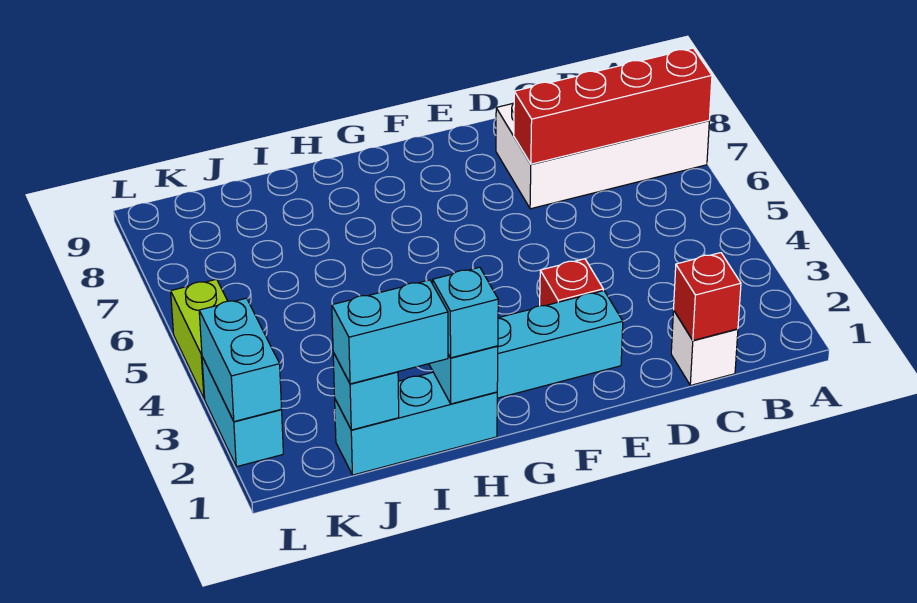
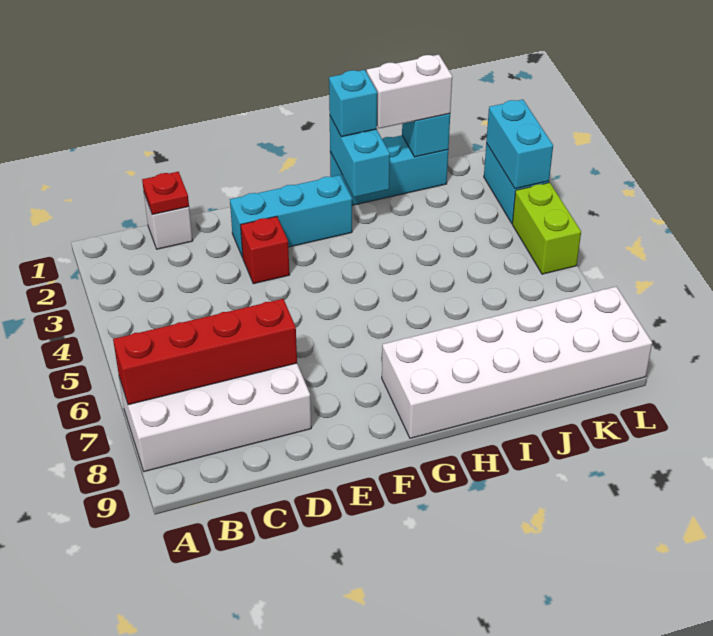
red brick C1 level 2 -> red plate C1 level 2
none -> white brick G8:L9 level 1
cyan brick I1:J1 level 3 -> white brick I1:J1 level 3

